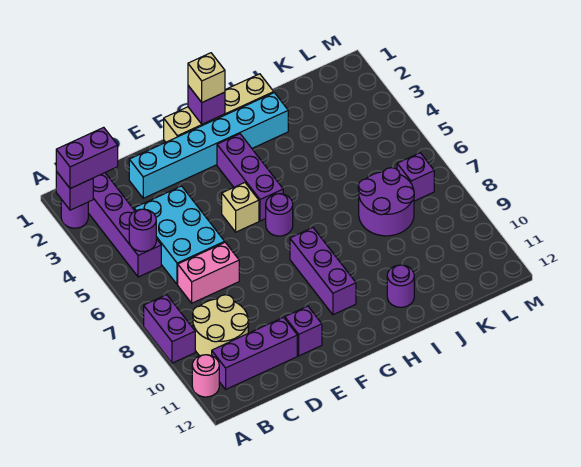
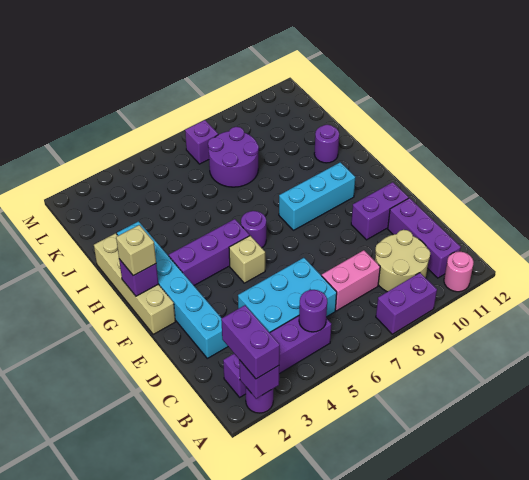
pink brick C7:D7 level 1 -> pink brick C7:C8 level 1
purple brick E11 level 1 -> purple brick E10:E11 level 1
purple brick G8:G10 level 1 -> cyan brick G8:G10 level 1

